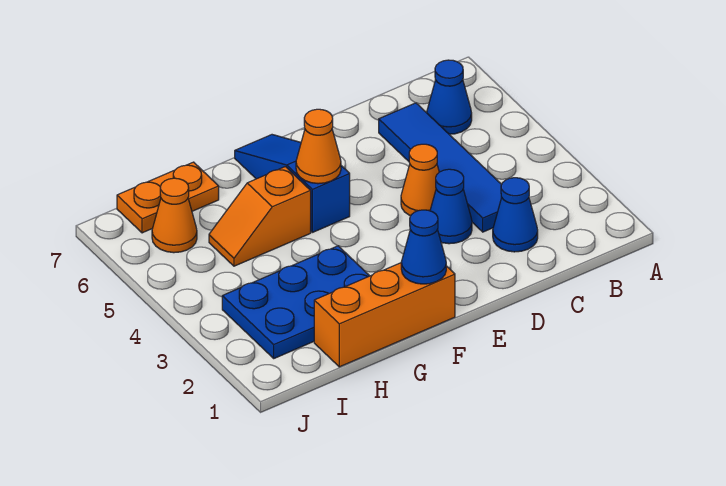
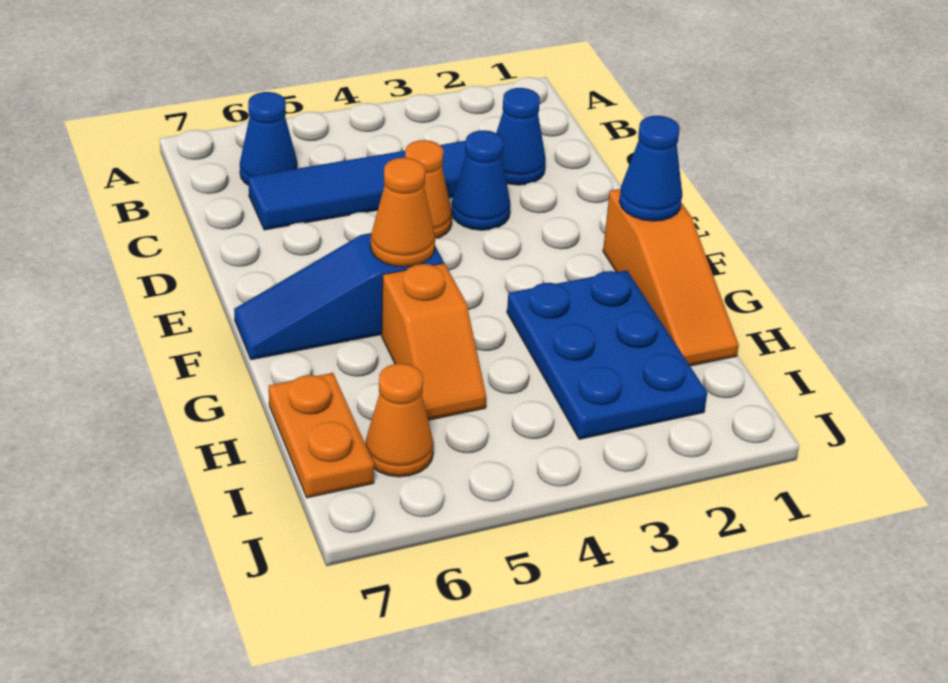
orange brick F1:H1 level 1 -> orange slope F1:H1 level 1 top F

